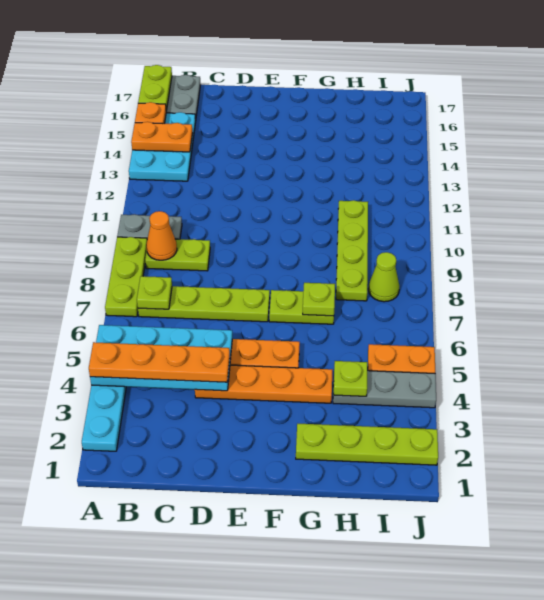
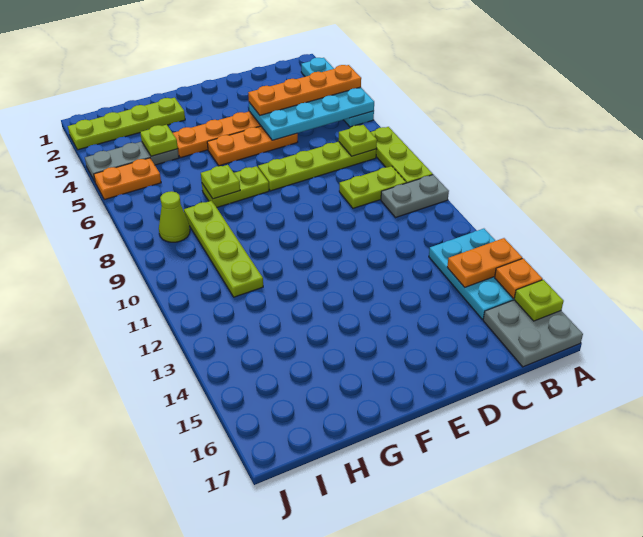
lime plate A16:A17 level 2 -> lime plate A16 level 2
orange cone B9 level 2 -> none

